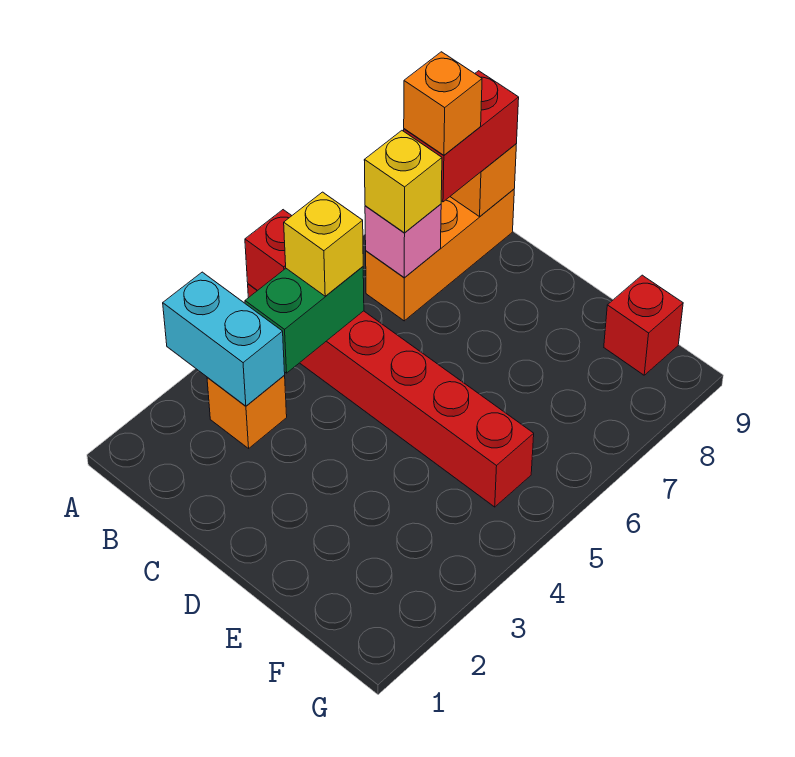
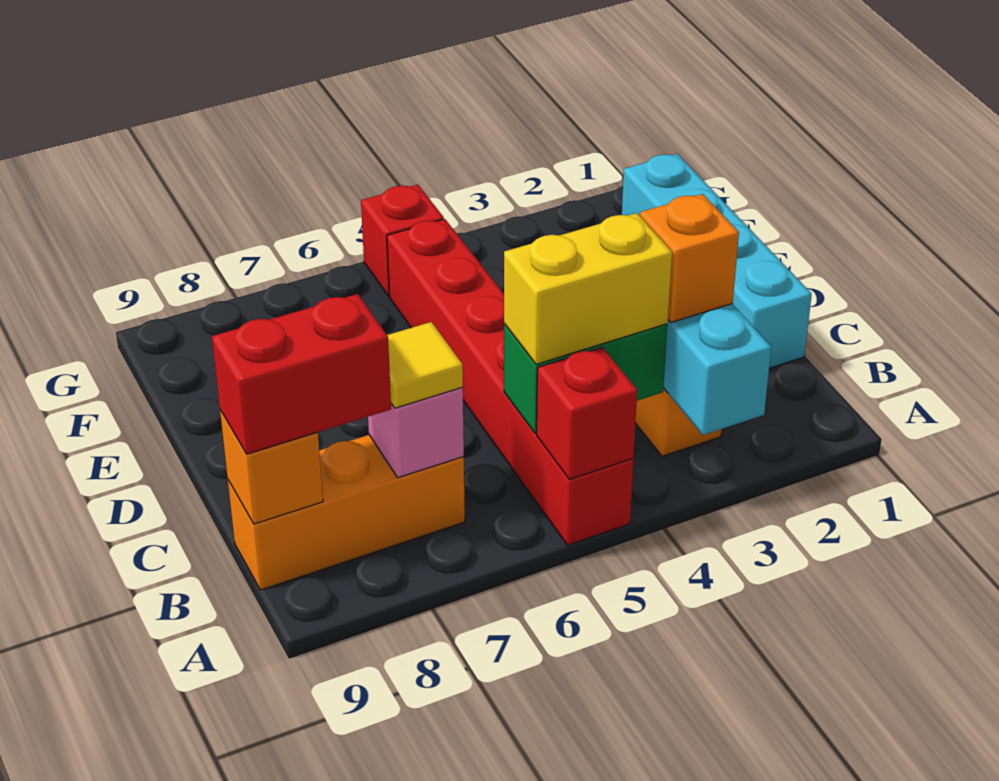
yellow brick B5 level 3 -> yellow brick B4:B5 level 3
yellow brick B7 level 3 -> yellow tile B7 level 3
orange brick B8 level 4 -> orange brick B3 level 3
none -> cyan brick C1:F1 level 1
red brick F9 level 1 -> red brick G5 level 1

